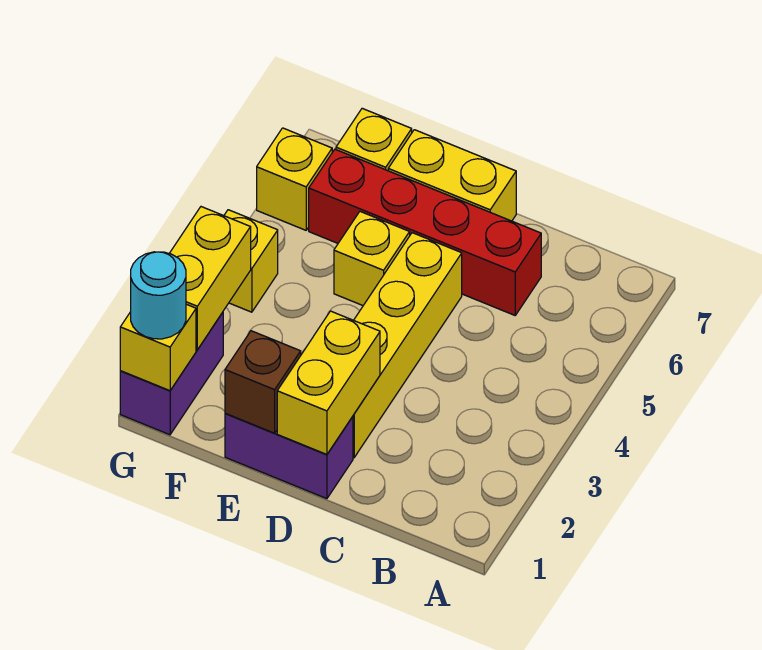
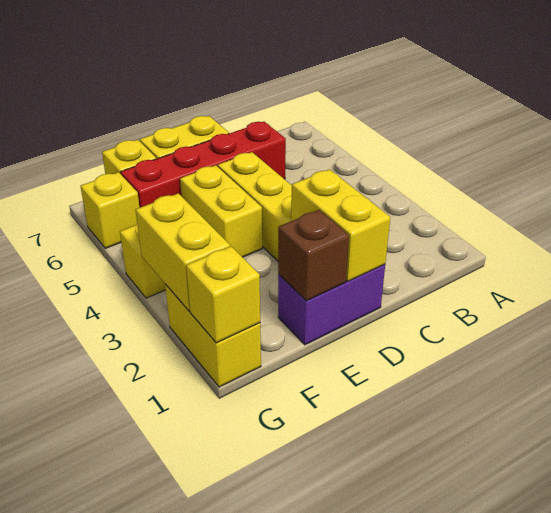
yellow brick E5 level 1 -> yellow brick E4:E5 level 1
purple brick G1:G2 level 1 -> yellow brick G1:G2 level 1
cyan round brick G1 level 3 -> none

